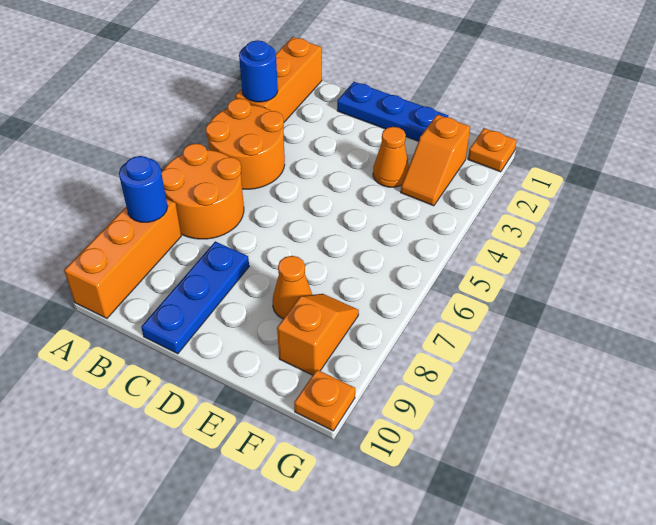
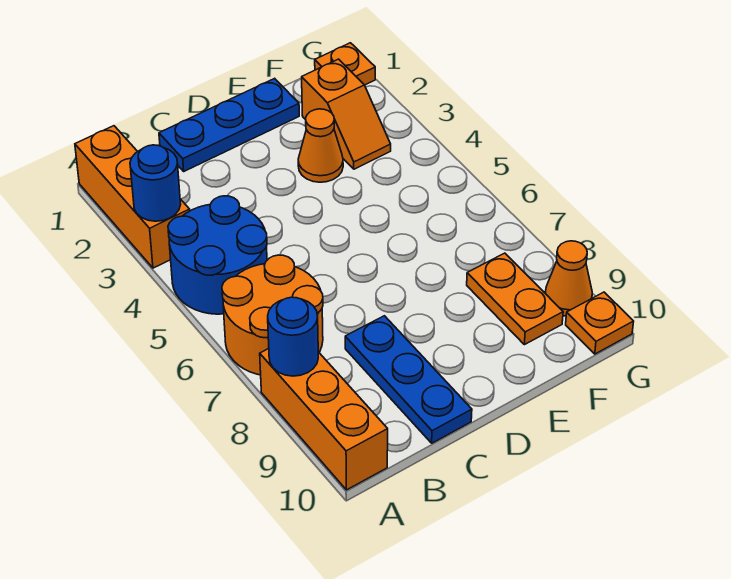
orange round brick A4:B5 level 1 -> blue round brick A4:B5 level 1
orange cone E8 level 1 -> orange cone G9 level 1
orange slope F8:F9 level 1 top 9 -> orange plate F8:F9 level 1

